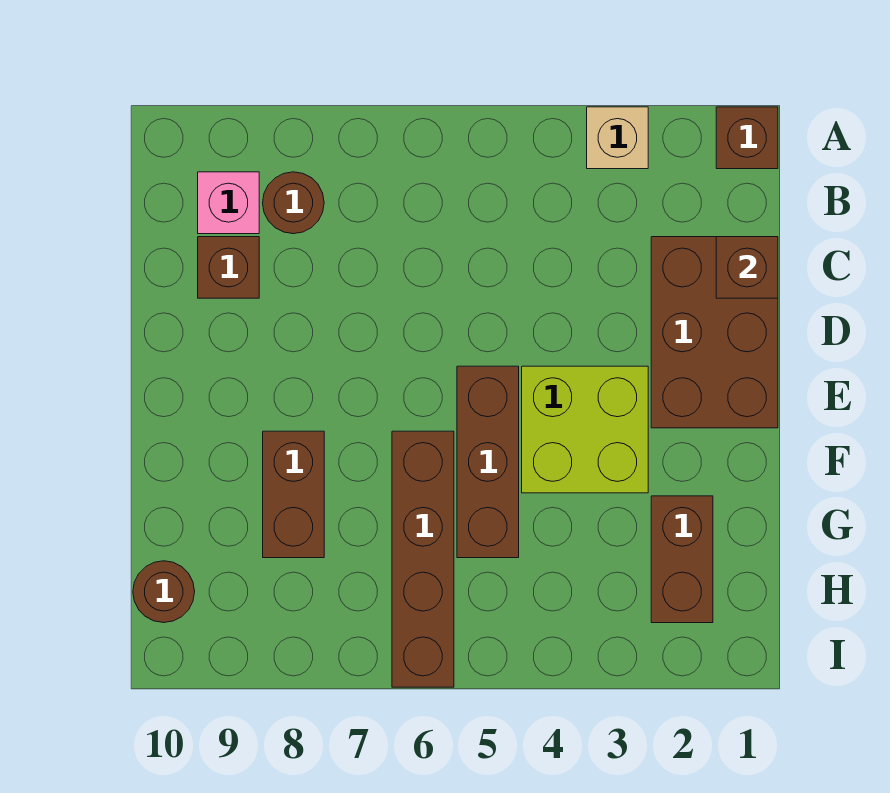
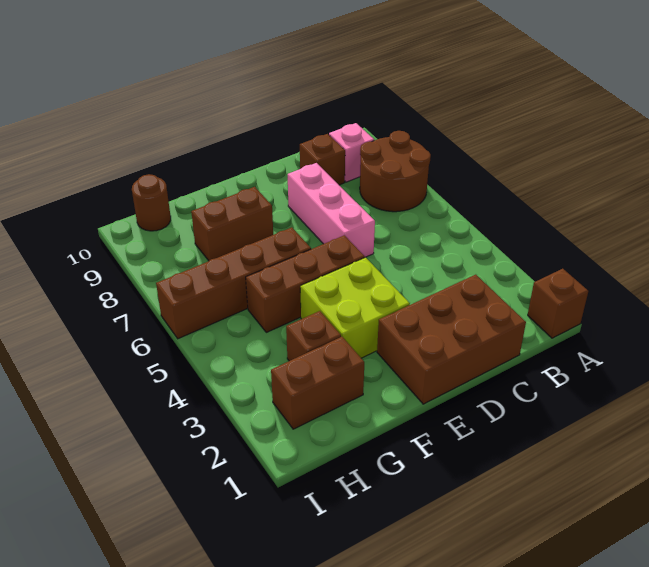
tan brick A3 level 1 -> none
brown round brick B8 level 1 -> brown round brick A7:B8 level 1
brown brick C1 level 2 -> brown brick G3 level 1
none -> pink brick D6:D8 level 1

